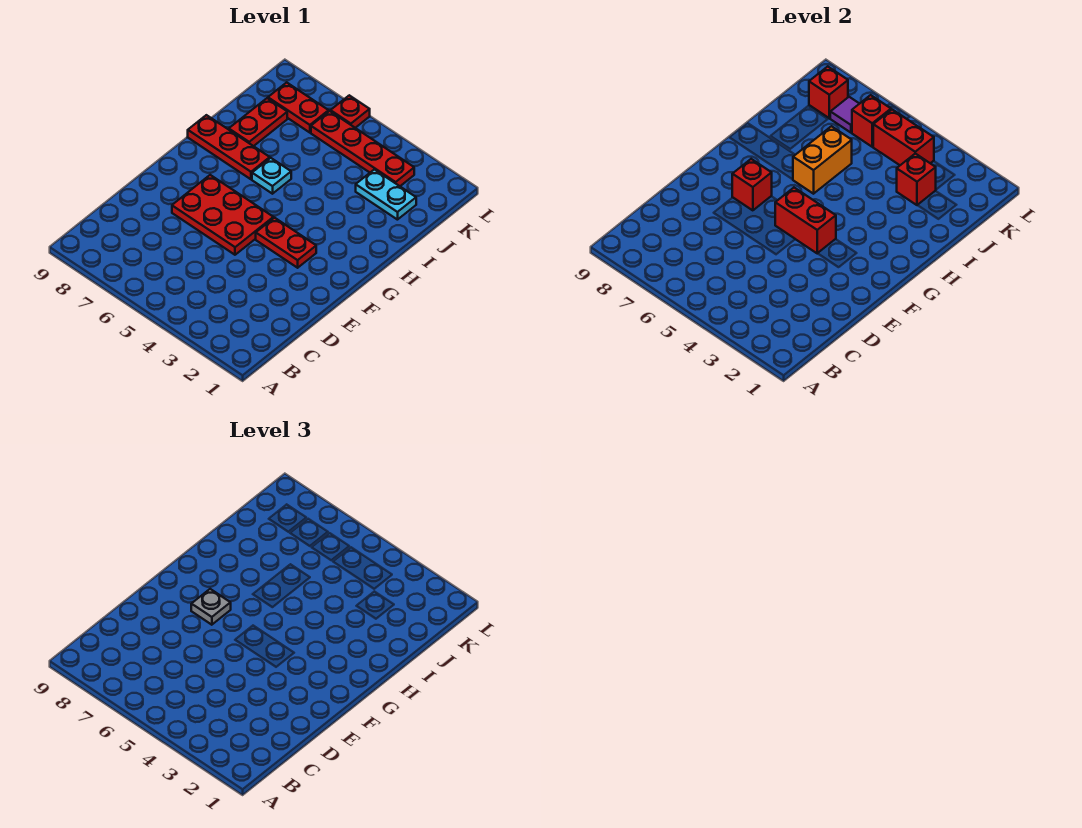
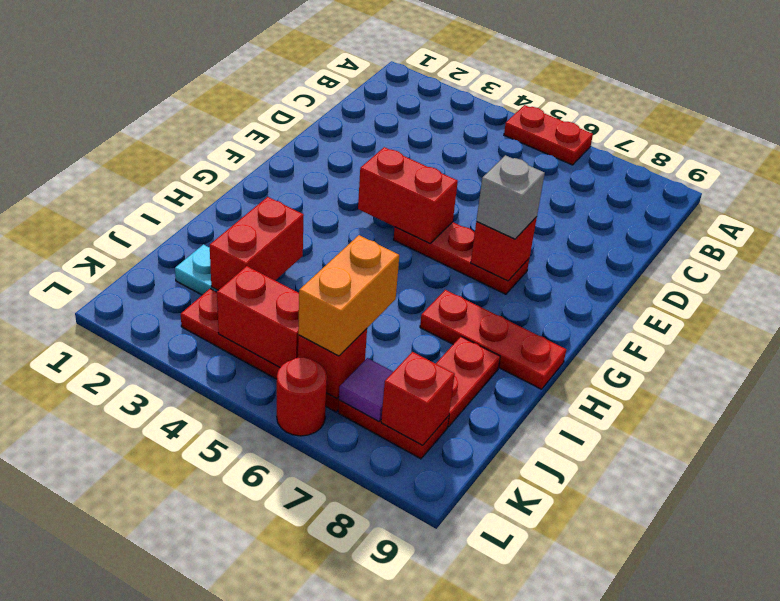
red plate E5:F7 level 1 -> red plate F5:F7 level 1
red plate F3:F4 level 1 -> red plate A5:A6 level 1
grey plate F7 level 3 -> grey brick F7 level 3
cyan plate H6 level 1 -> none
orange brick H6:I6 level 2 -> orange brick J6:K6 level 3
red brick J3 level 2 -> red brick I3:J3 level 2
red plate L6 level 1 -> red round brick L6 level 1

